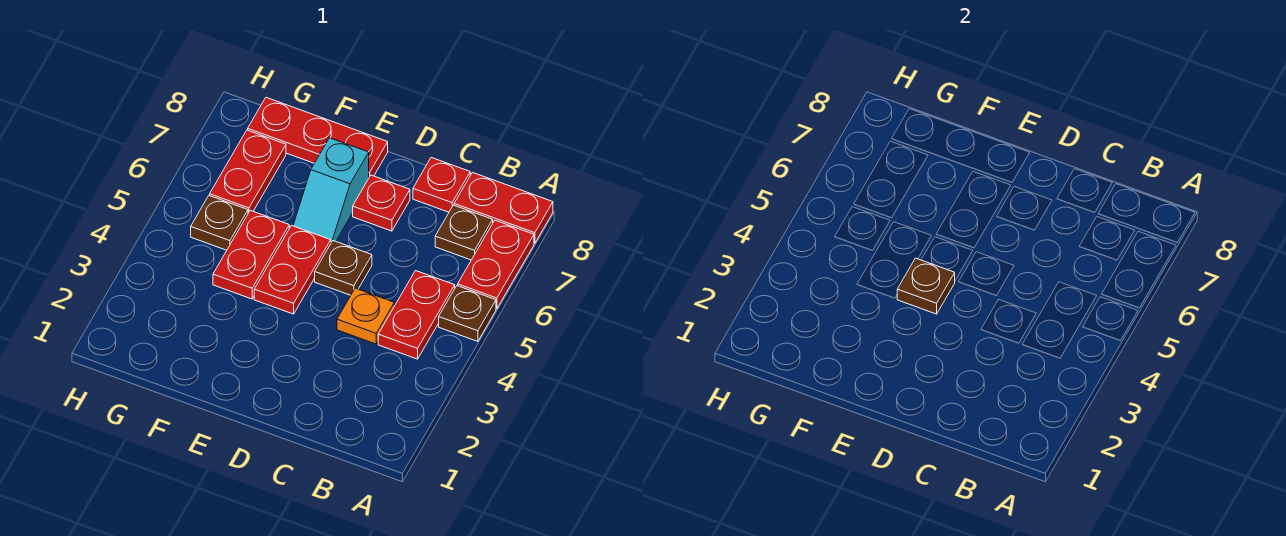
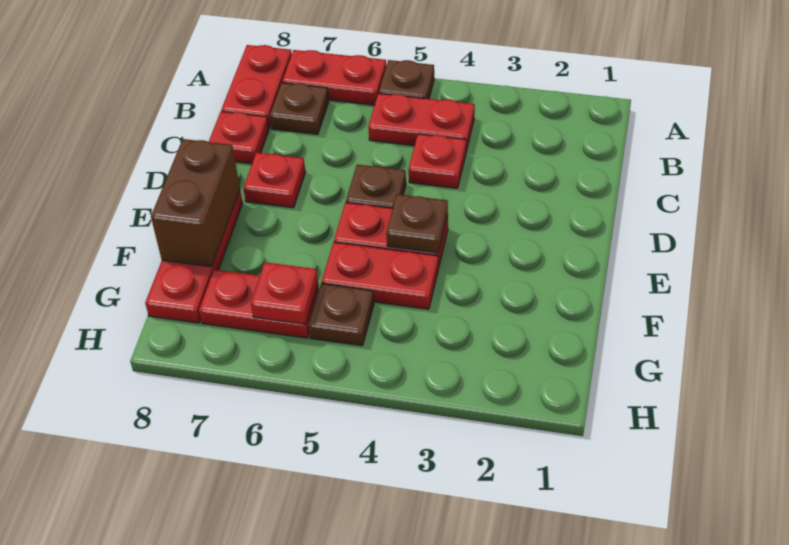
orange plate C4 level 1 -> red plate C4 level 1
cyan slope E6:E7 level 1 top 7 -> none
none -> brown brick E8:F8 level 2
none -> red plate G6 level 2

